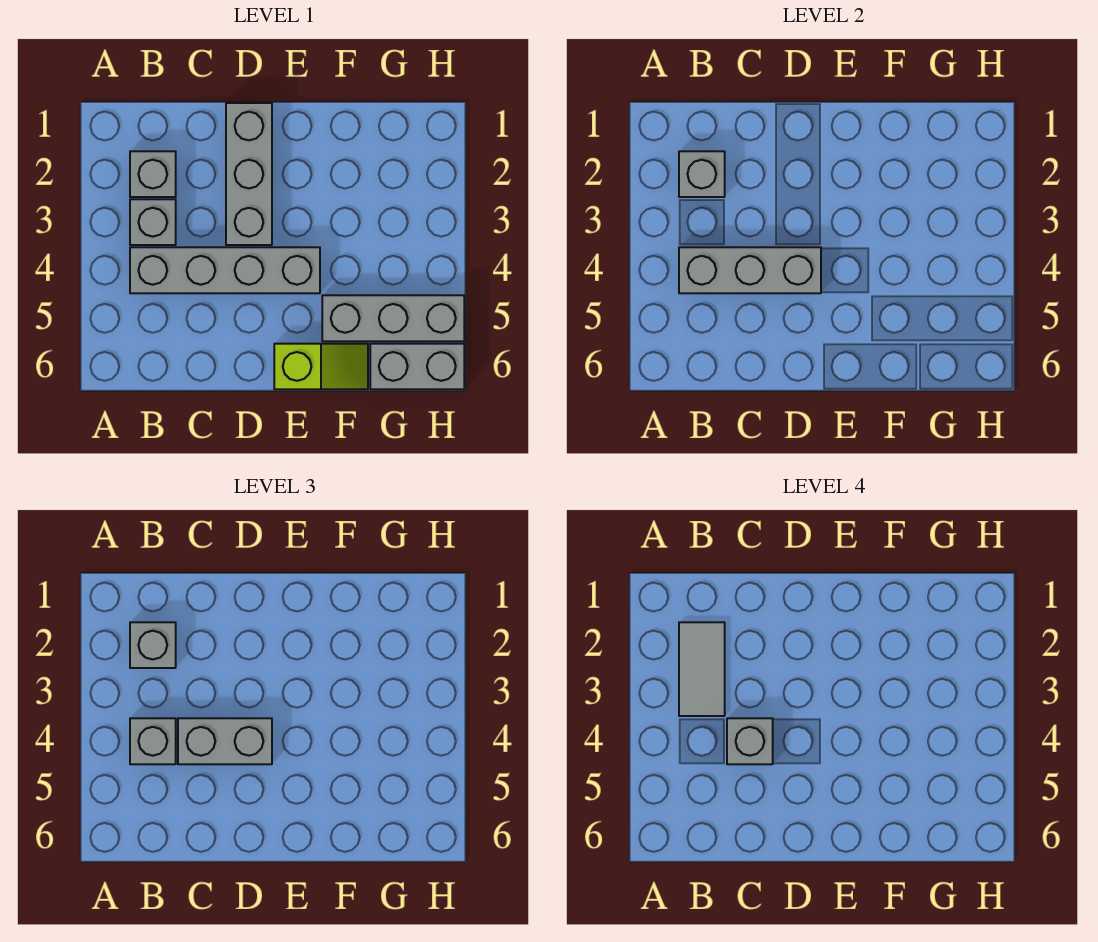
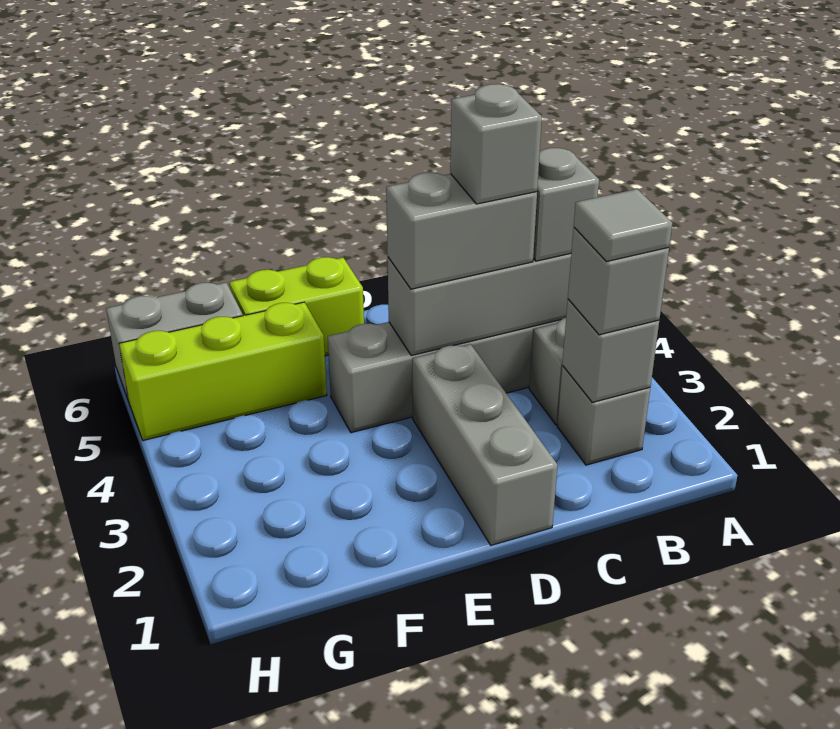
grey tile B2:B3 level 4 -> grey tile B2 level 4
lime slope E6:F6 level 1 top E -> lime brick E6:F6 level 1
grey brick F5:H5 level 1 -> lime brick F5:H5 level 1

